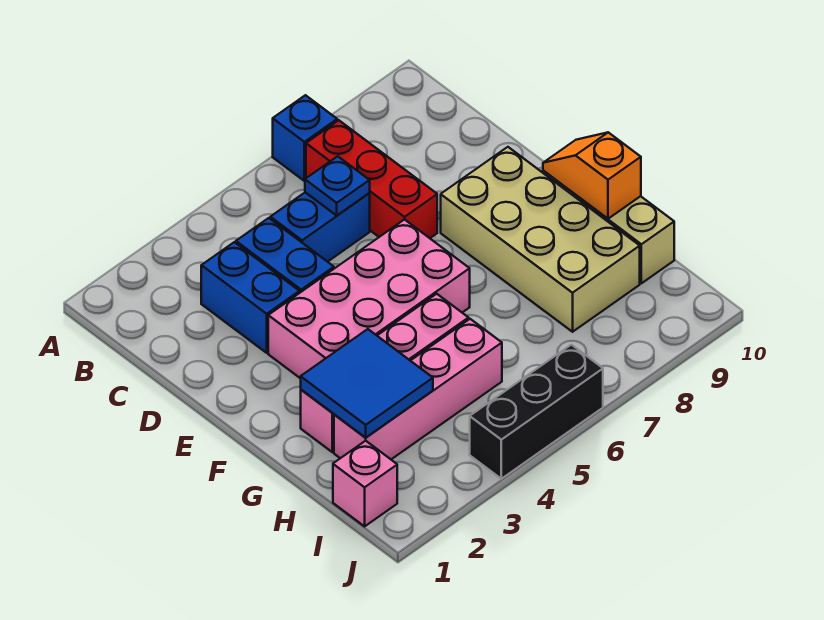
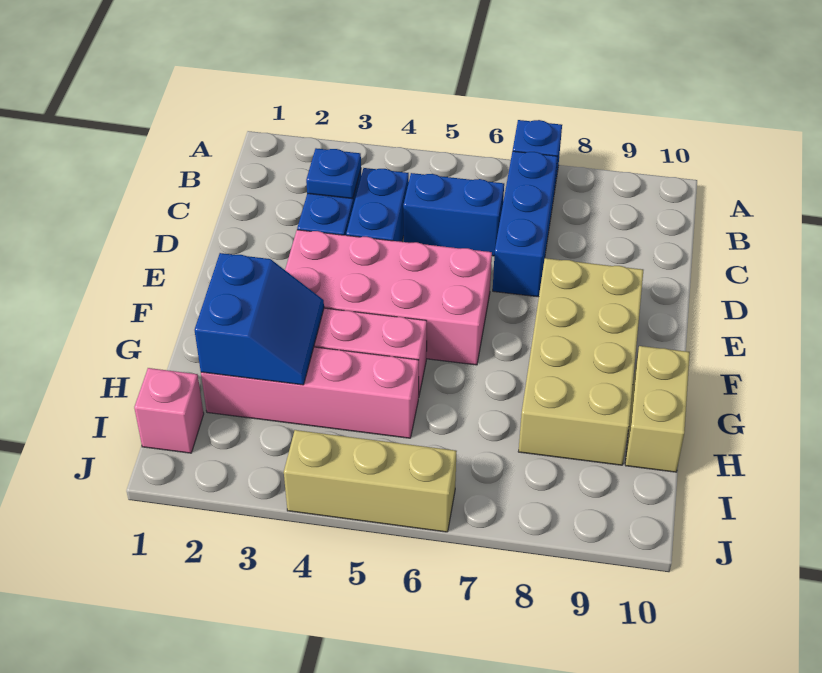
red brick B7:D7 level 1 -> blue brick B7:D7 level 1
blue plate C6 level 2 -> blue plate C3 level 2
orange slope F10:G10 level 2 top G -> none
blue tile G2:H3 level 2 -> blue slope G2:H3 level 2 top 2
black brick J4:J6 level 1 -> tan brick J4:J6 level 1

